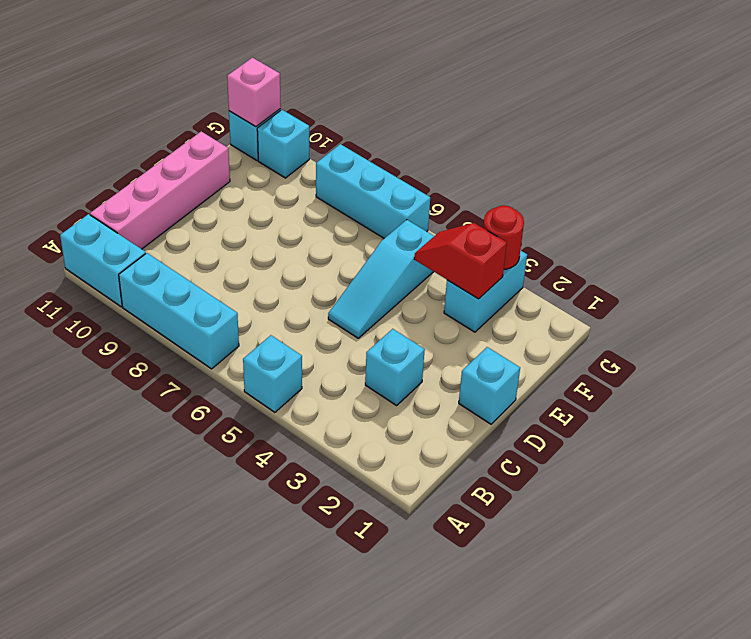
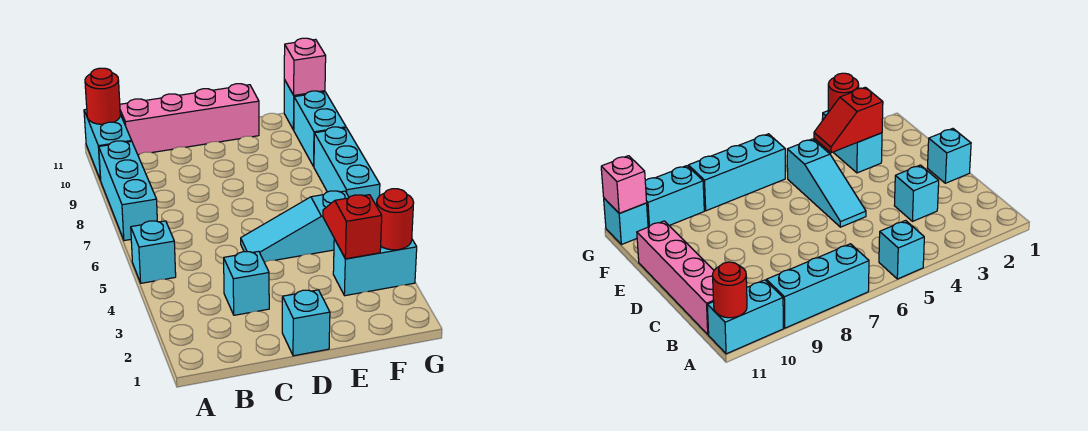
none -> red round brick A11 level 2
cyan brick G10 level 1 -> cyan brick G9:G10 level 1

